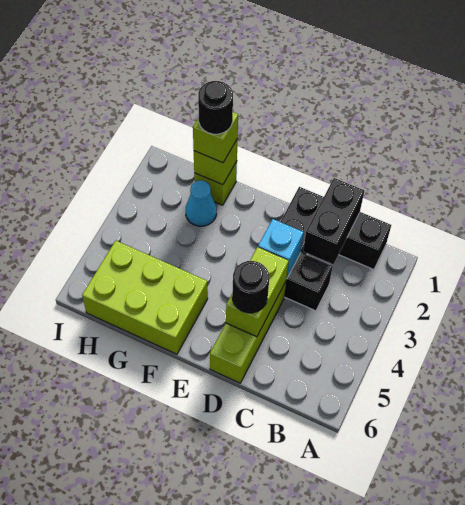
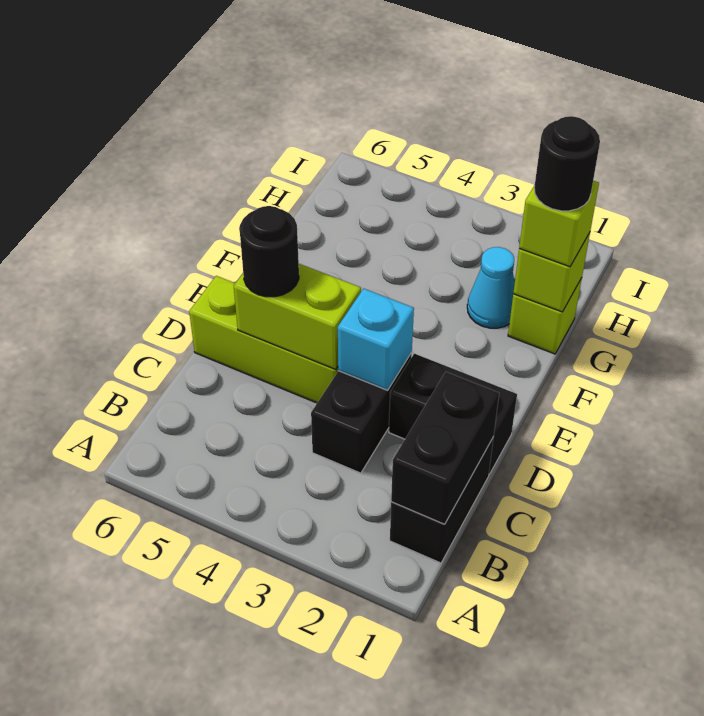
black brick C1:C2 level 2 -> black brick B1:C1 level 2
lime brick F5:H6 level 1 -> none

